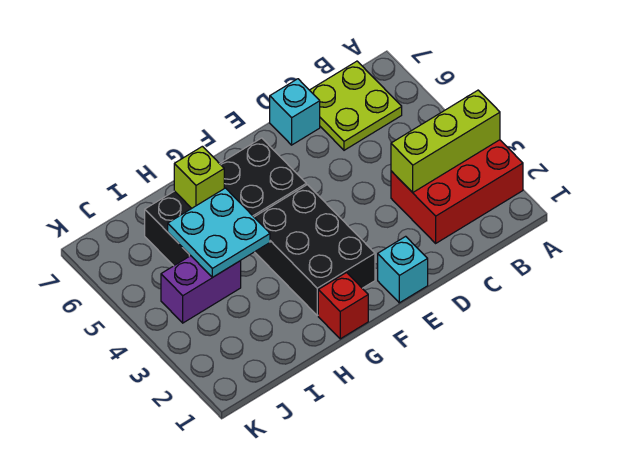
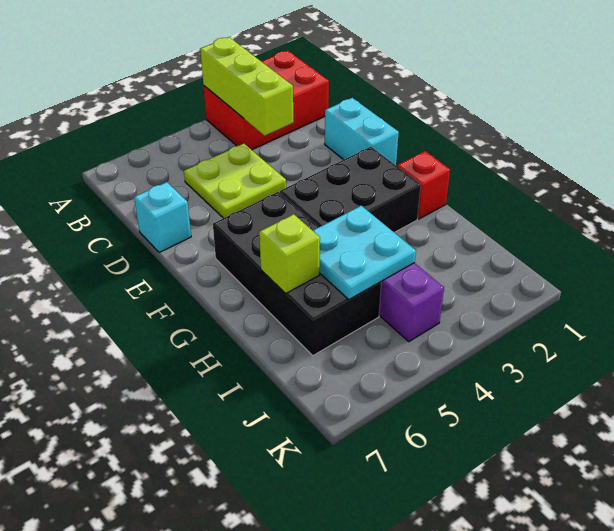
red brick A2:C3 level 1 -> red brick A1:B3 level 1
lime plate B6:C7 level 1 -> lime plate C4:D5 level 1
cyan brick E1 level 1 -> cyan brick D1:E1 level 1

